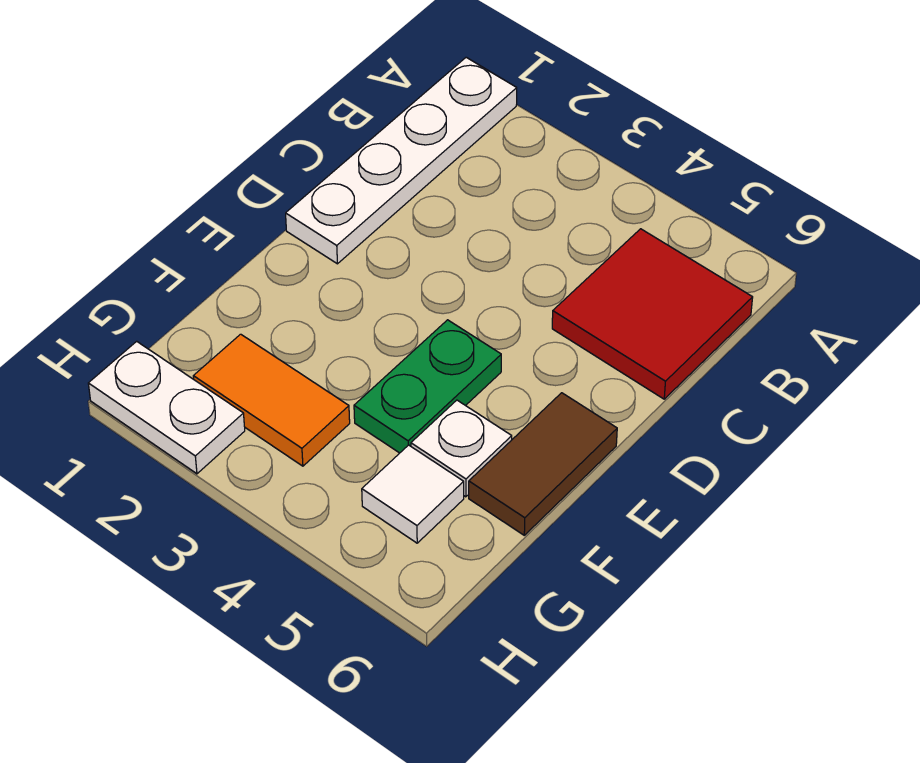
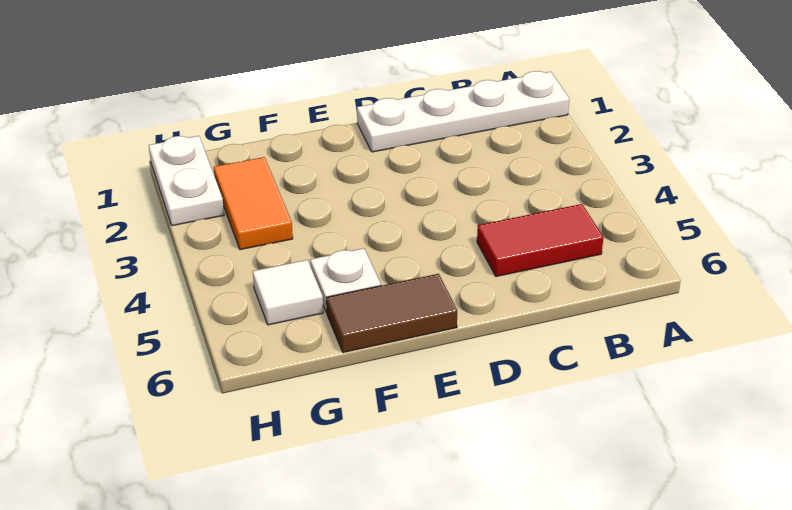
red tile B5:C6 level 1 -> red tile B5:C5 level 1
green plate E4:F4 level 1 -> none

